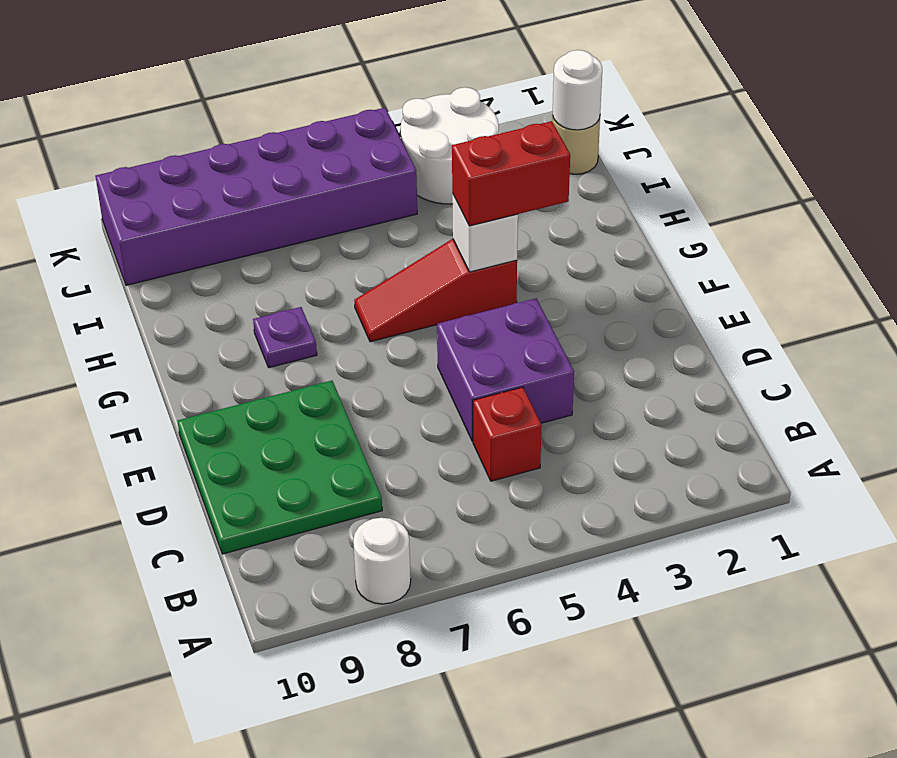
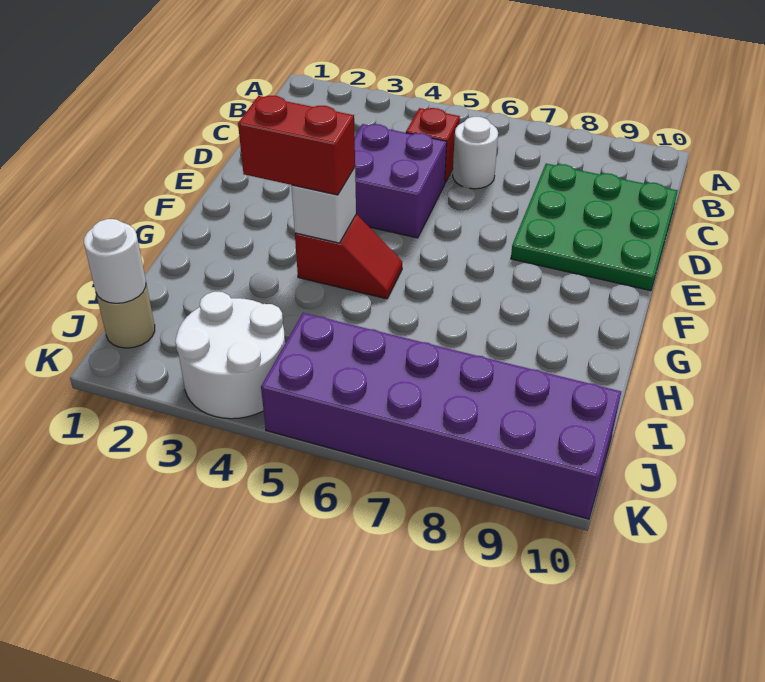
white round brick A8 level 1 -> white round brick C6 level 1
red slope G4:G6 level 1 top 4 -> red slope G4:G5 level 1 top 4
purple plate G8 level 1 -> none

